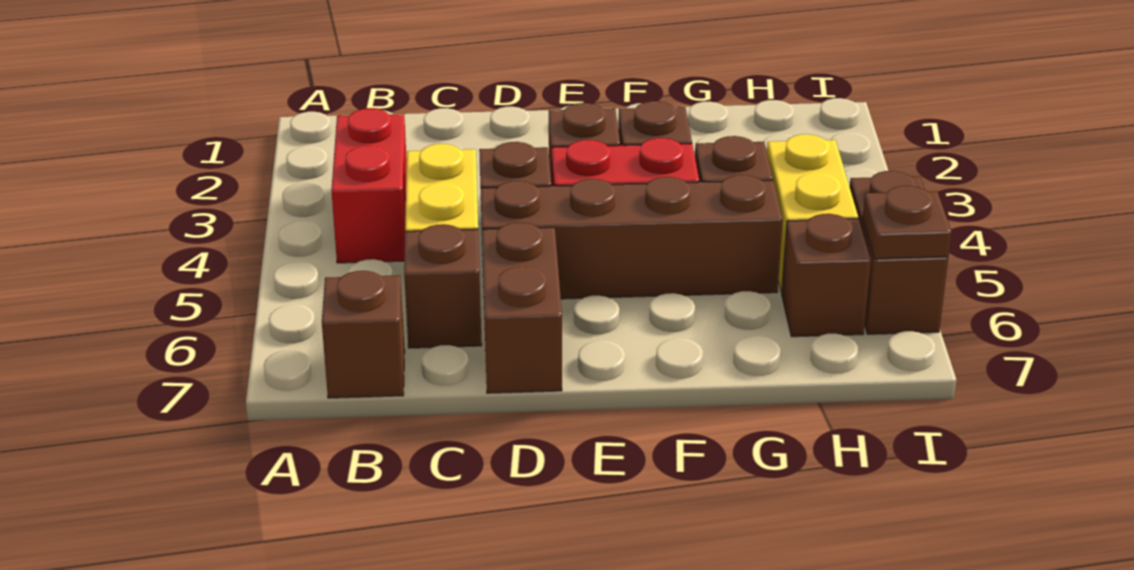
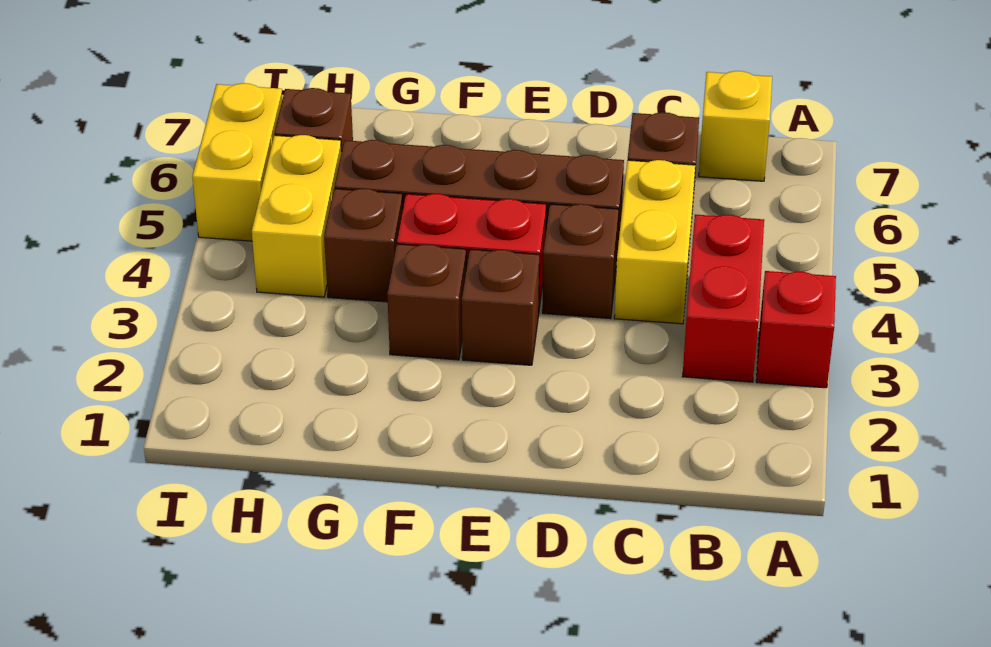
none -> red brick A3 level 1
brown brick B7 level 1 -> yellow brick B7 level 1
brown brick D6:D7 level 1 -> none
brown brick I5:I6 level 1 -> yellow brick I5:I6 level 1
brown plate I6 level 2 -> none

